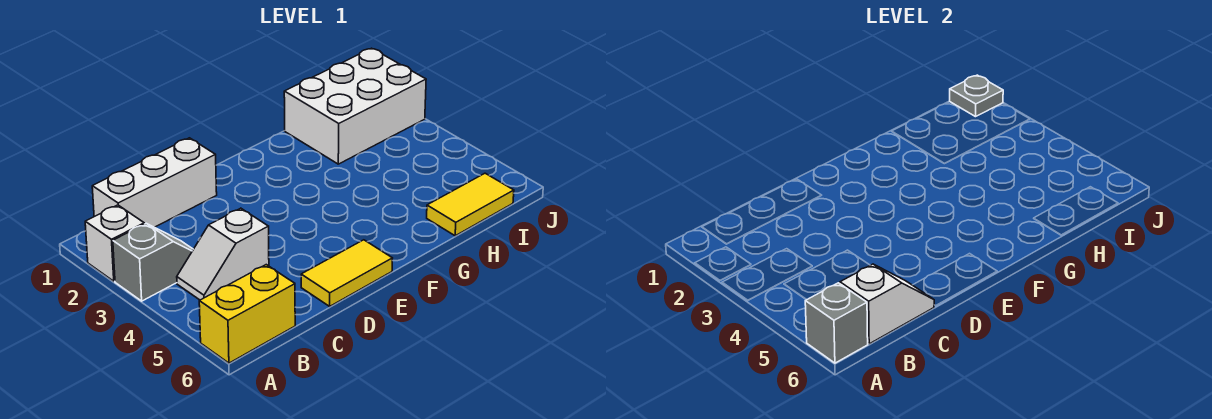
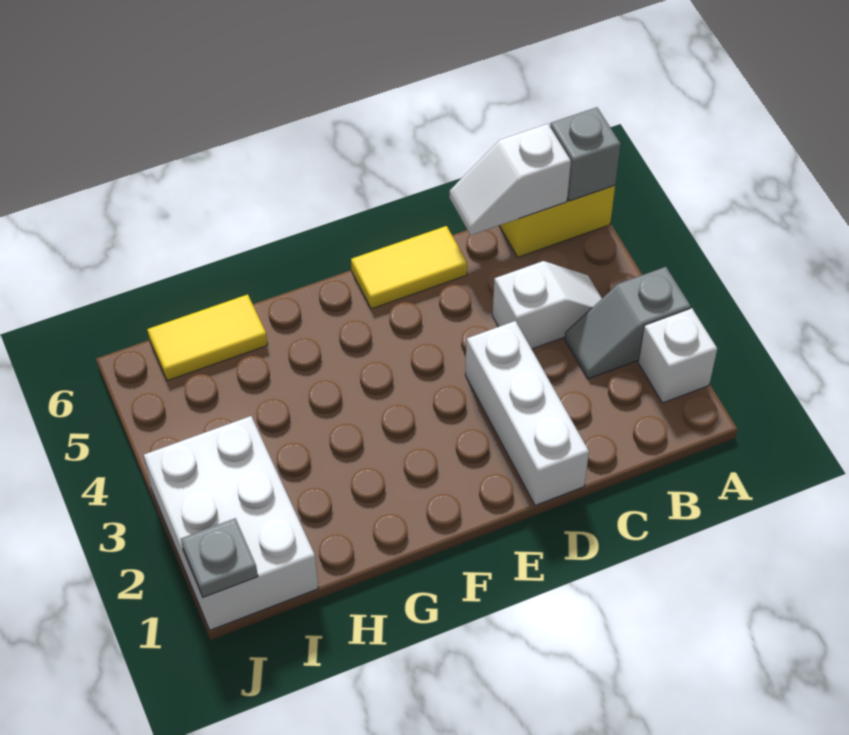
white brick B1:D1 level 1 -> white brick D1:D3 level 1
white brick H1:J2 level 1 -> white brick I1:J3 level 1

